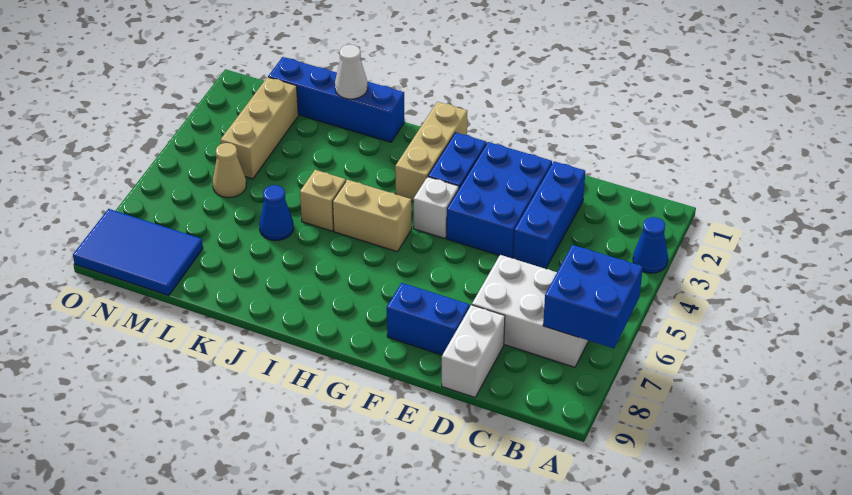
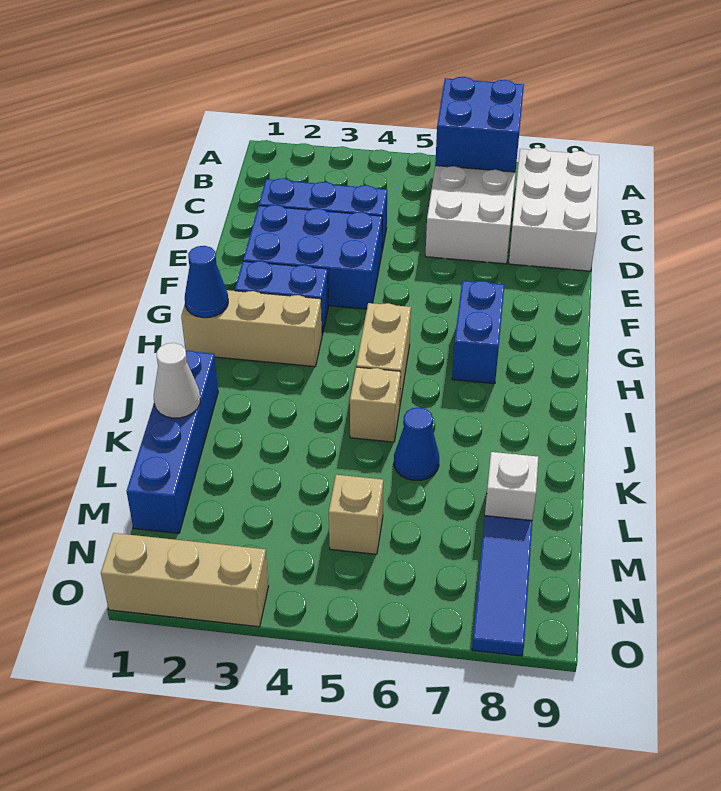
blue cone A3 level 1 -> blue cone H1 level 2
white brick D8:D9 level 1 -> white brick B8:D9 level 1
blue brick E8:F8 level 1 -> blue brick G7:H7 level 1
white brick G4 level 1 -> white brick L8 level 1
tan brick M2:M4 level 1 -> tan brick O1:O3 level 1
tan cone M5 level 1 -> tan brick M5 level 1
blue tile M8:O9 level 1 -> blue tile M8:O8 level 1

